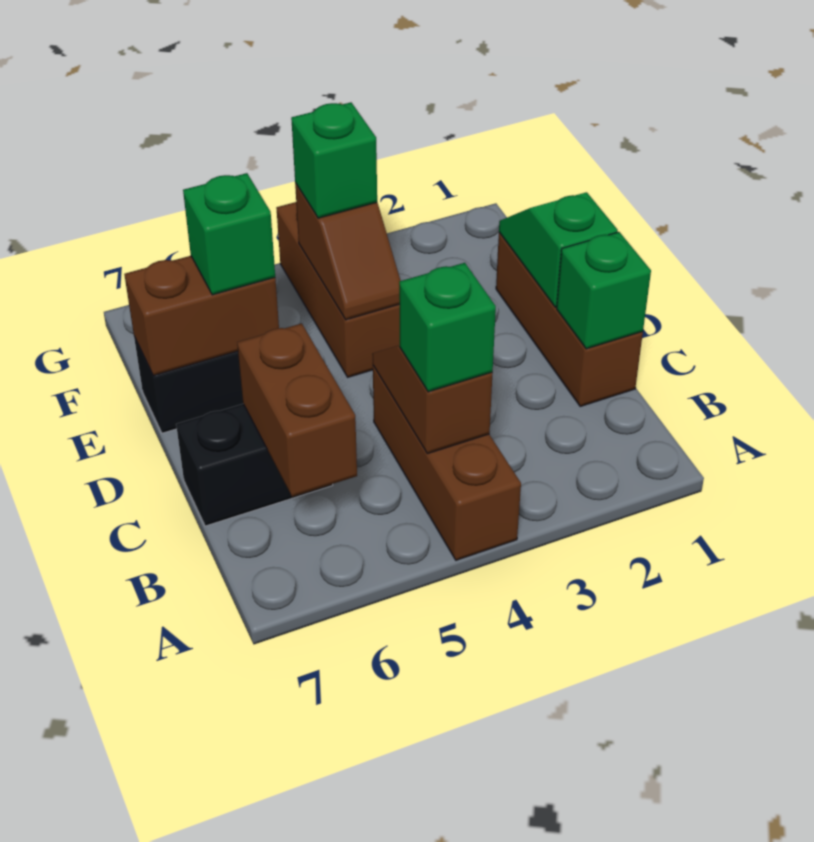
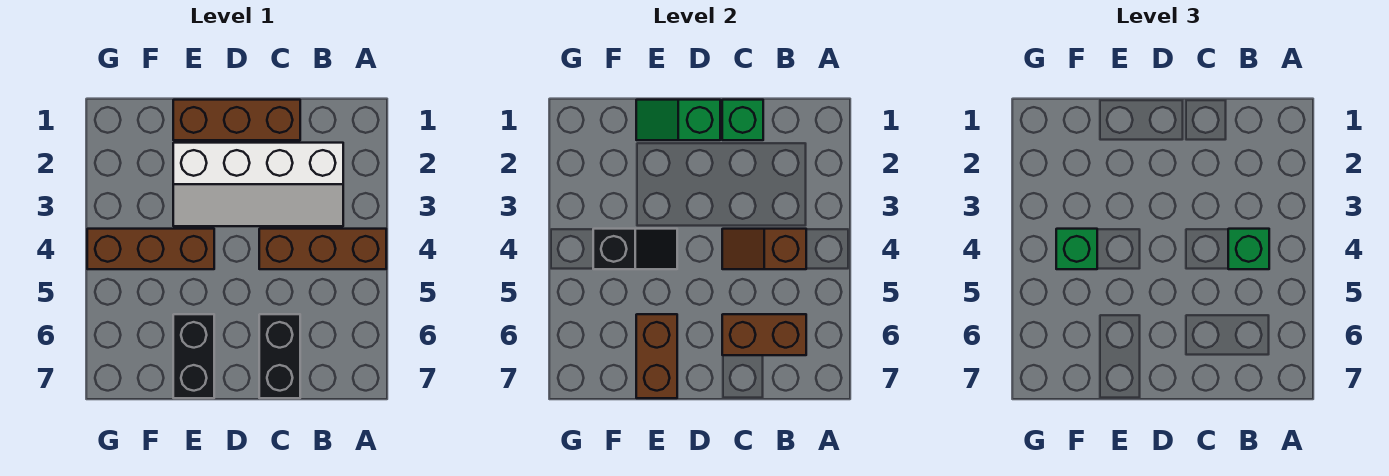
none -> white slope B2:E3 level 1 top 2
brown slope E4:F4 level 2 top F -> black slope E4:F4 level 2 top F
green brick E6 level 3 -> none

